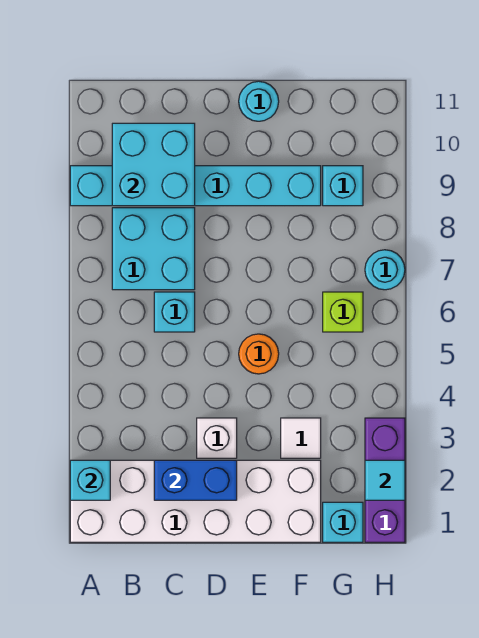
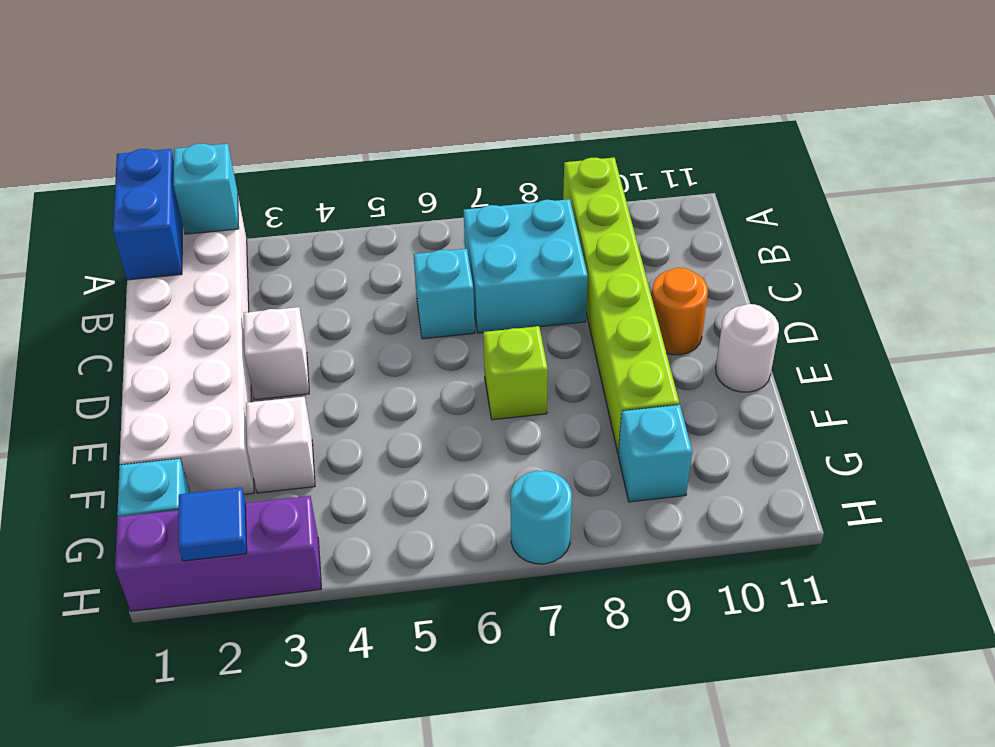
cyan brick A9:F9 level 1 -> lime brick A9:F9 level 1
cyan brick B9:C10 level 2 -> none
blue brick C2:D2 level 2 -> blue brick A1:B1 level 2
orange round brick E5 level 1 -> orange round brick D10 level 1
cyan round brick E11 level 1 -> white round brick E11 level 1
white tile F3 level 1 -> white brick F3 level 1
lime brick G6 level 1 -> lime brick E7 level 1
cyan tile H2 level 2 -> blue tile H2 level 2

